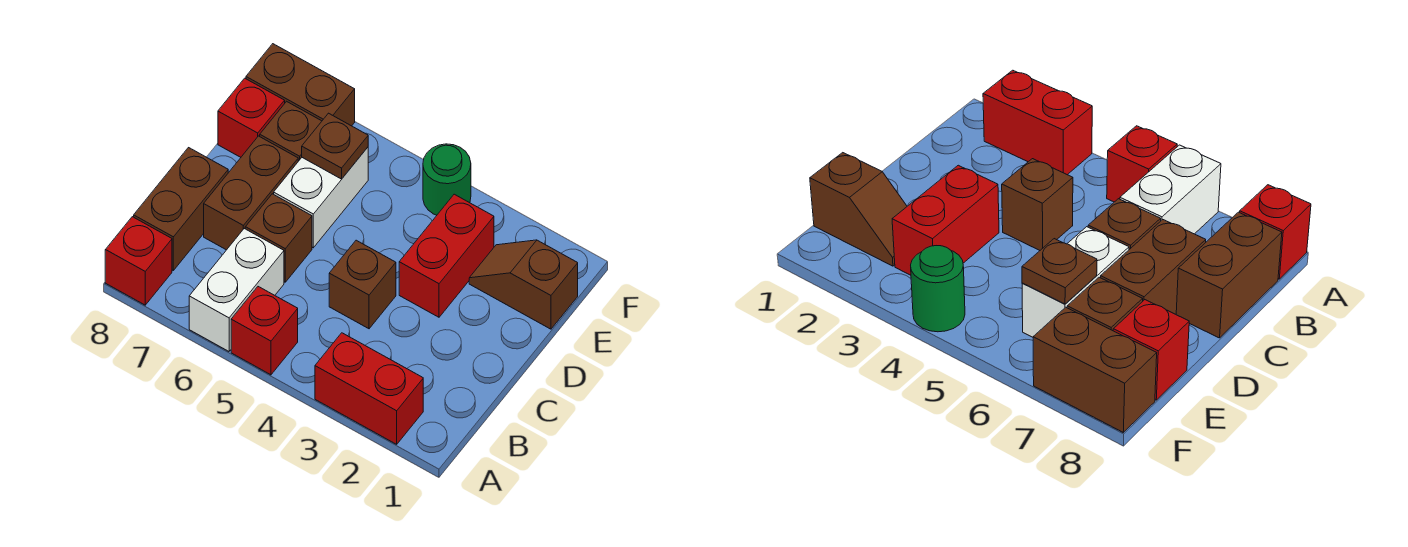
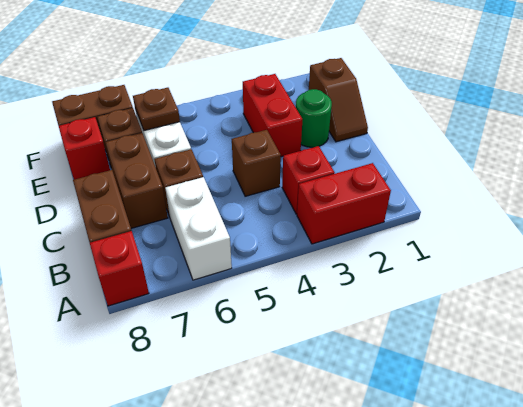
red brick A5 level 1 -> red brick B3 level 1
brown slope E1:E2 level 1 top 1 -> brown slope D1:E1 level 1 top E
green round brick F4 level 1 -> green round brick D2 level 1

